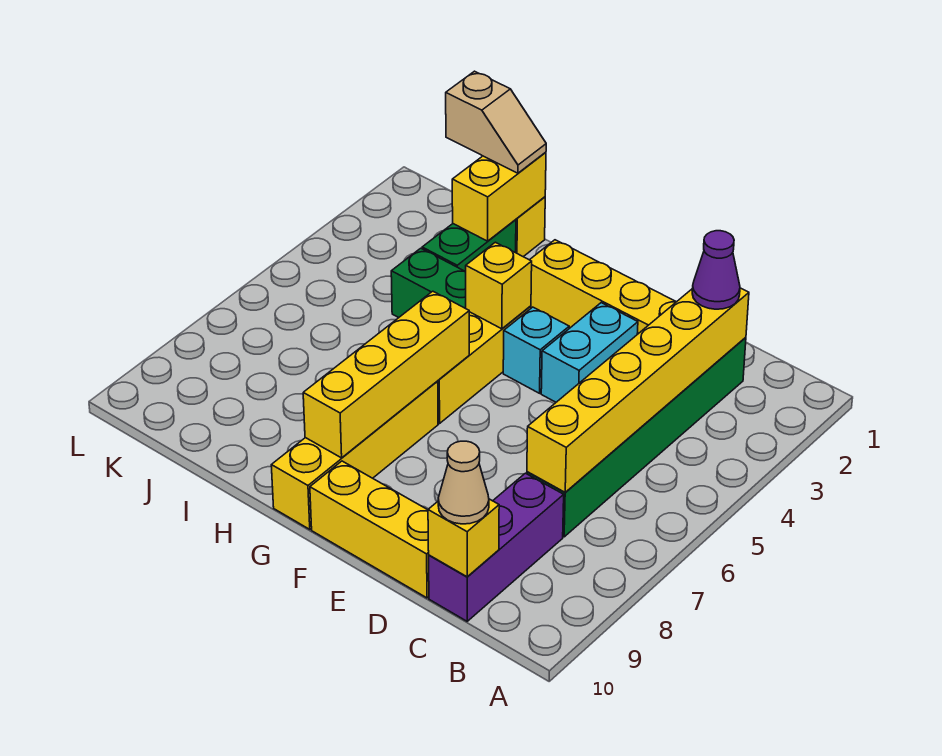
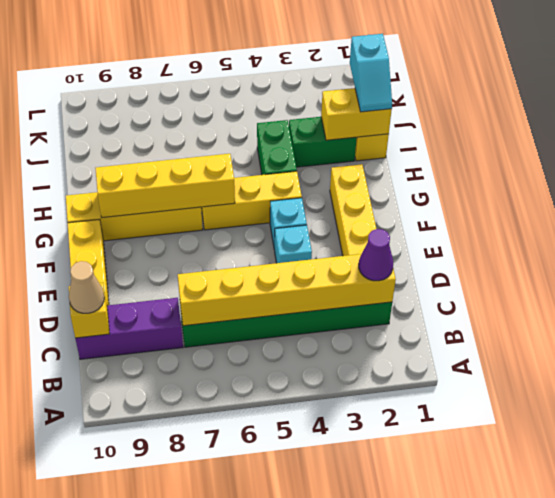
cyan brick E3:E4 level 1 -> cyan brick E4 level 1
yellow brick G4 level 2 -> none
tan slope I1:J1 level 3 top J -> cyan slope I1:J1 level 3 top J

